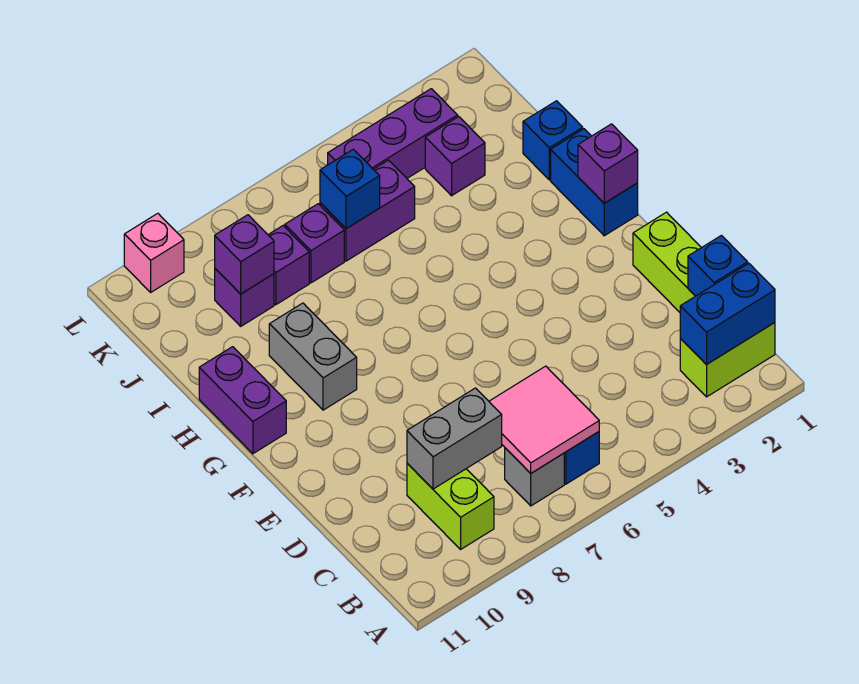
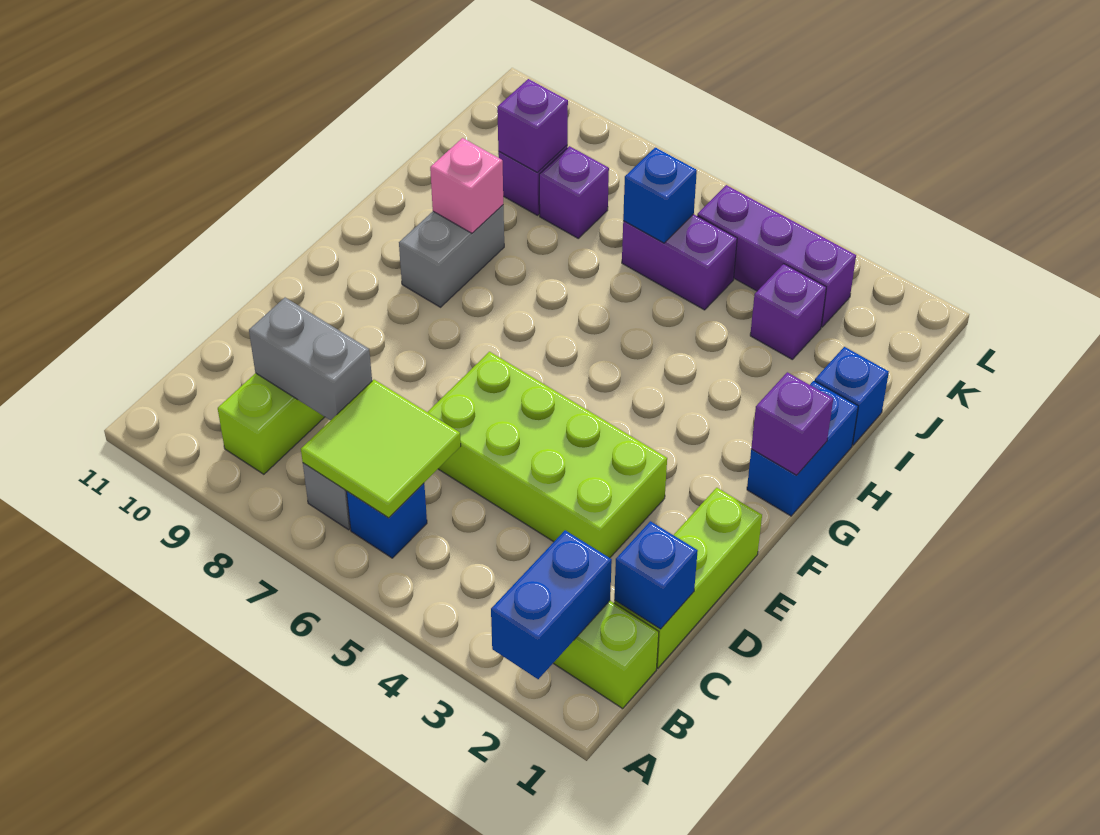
blue brick B1:B2 level 2 -> blue brick A2:B2 level 2
pink tile B6:C7 level 2 -> lime tile B6:C7 level 2
none -> lime brick D3:E6 level 1
purple brick G11:H11 level 1 -> none
purple brick J7 level 1 -> none
pink brick L10 level 1 -> pink brick H9 level 2

